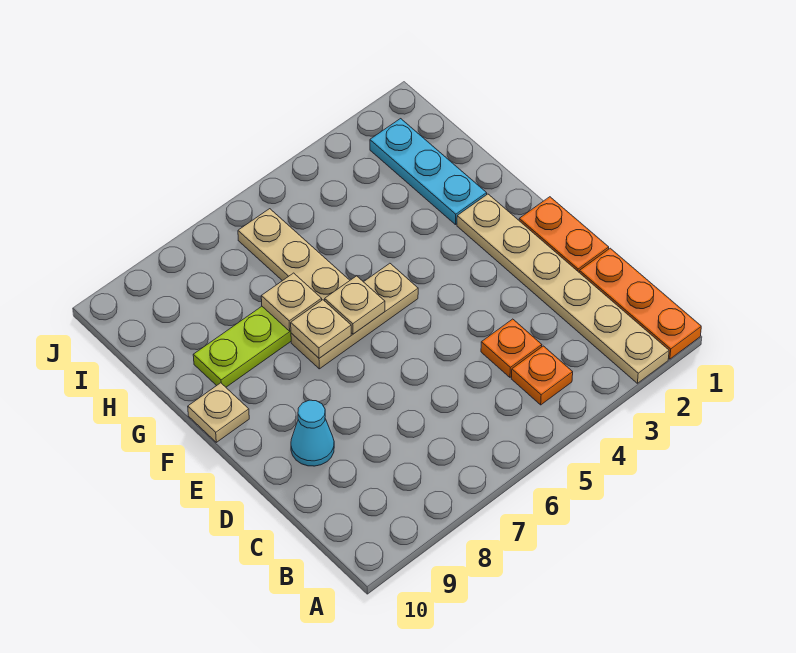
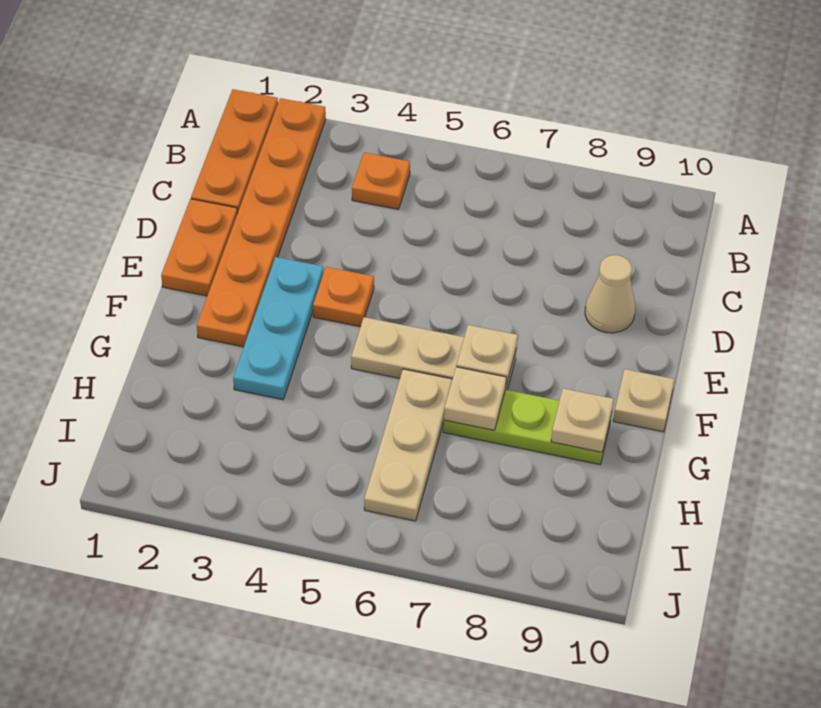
tan plate A2:F2 level 1 -> orange plate A2:F2 level 1
orange plate C4 level 1 -> orange plate E4 level 1
cyan cone D9 level 1 -> tan cone D9 level 1
tan plate F6 level 2 -> tan plate G9 level 2
cyan plate G2:I2 level 1 -> cyan plate E3:G3 level 1

